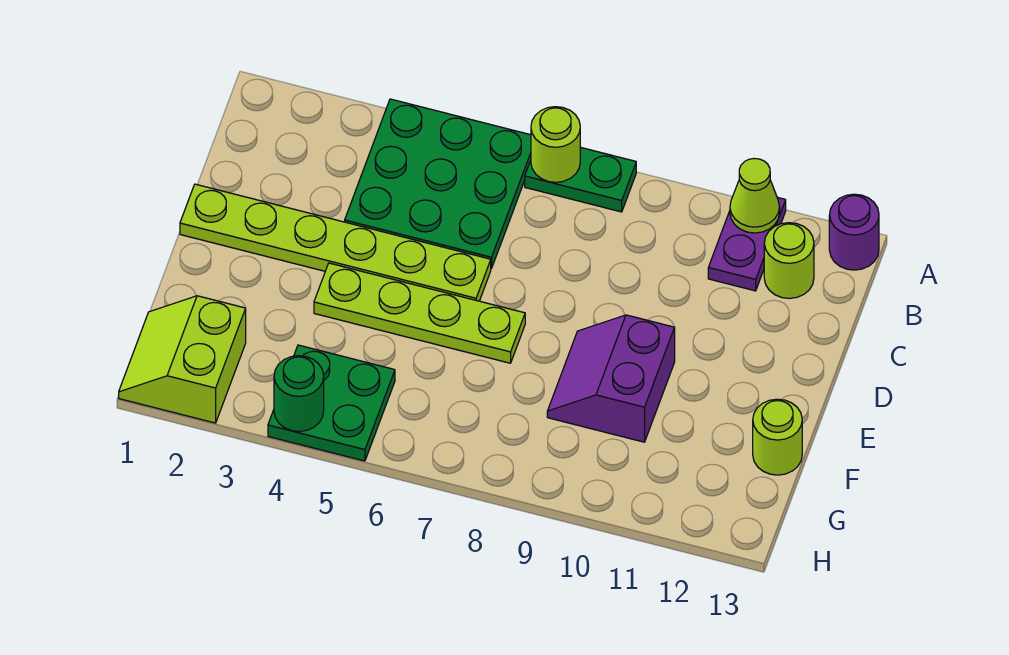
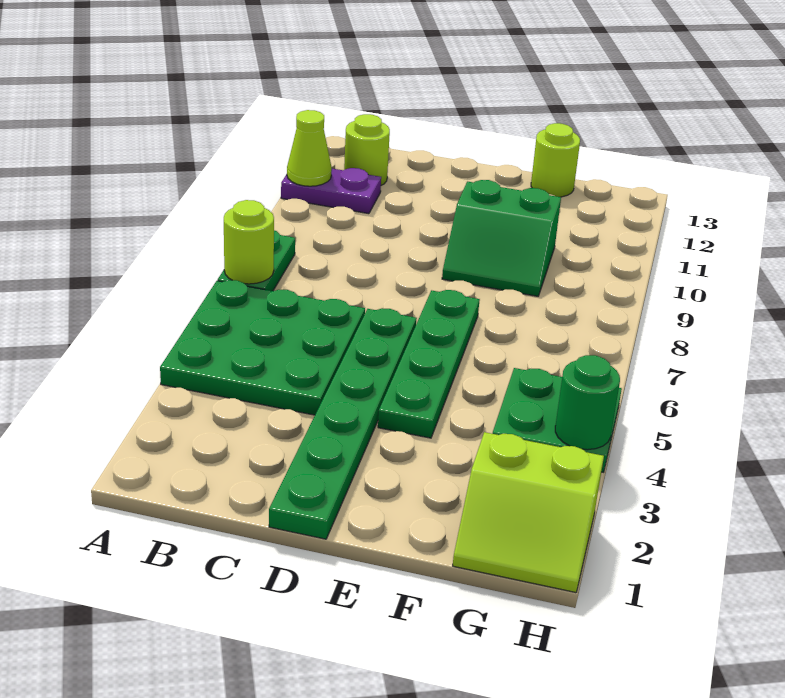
purple round brick A13 level 1 -> none
lime plate D1:D6 level 1 -> green plate D1:D6 level 1
lime plate E4:E7 level 1 -> green plate E4:E7 level 1
purple slope E9:F10 level 1 top 10 -> green slope E9:F10 level 1 top 10

